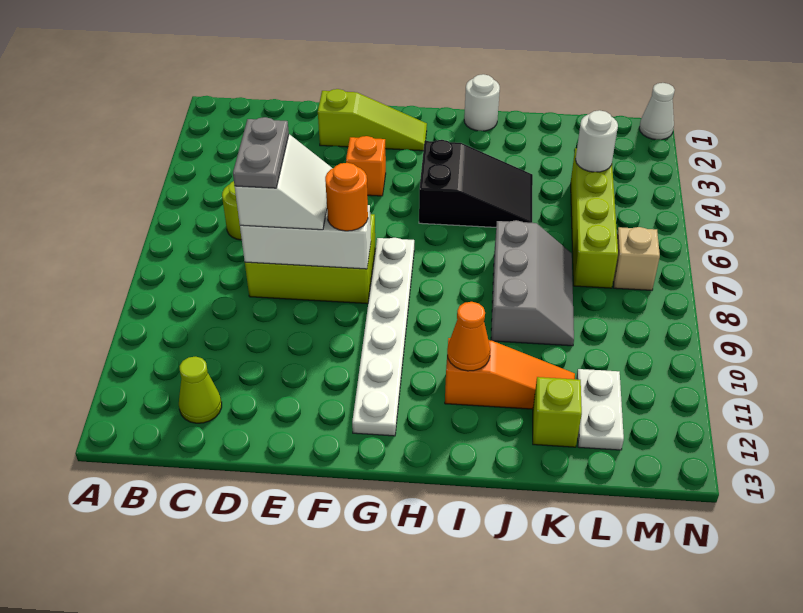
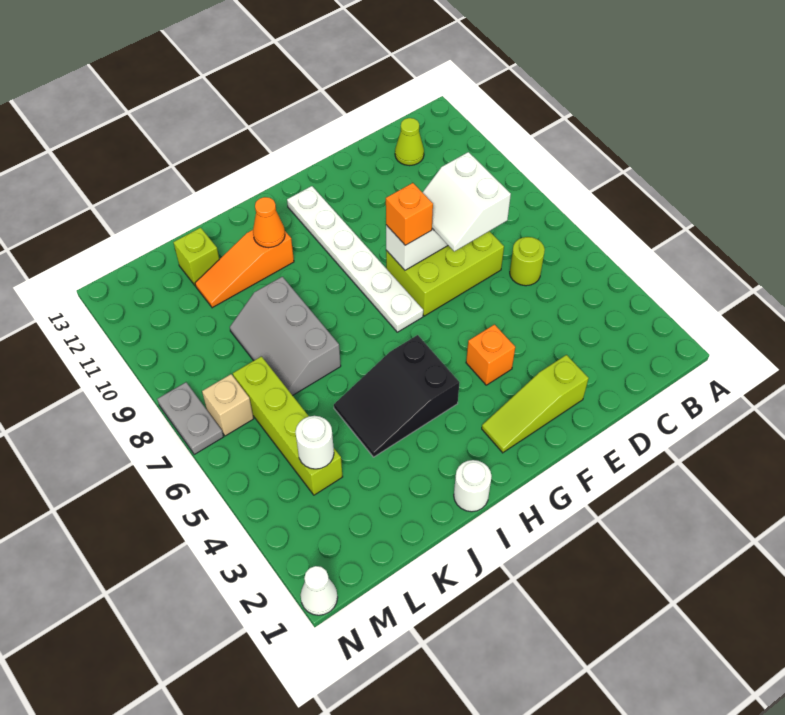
grey plate D7:D8 level 4 -> grey plate N7:N8 level 1
orange round brick F8 level 3 -> orange brick F8 level 3
white plate L11:L12 level 1 -> none

